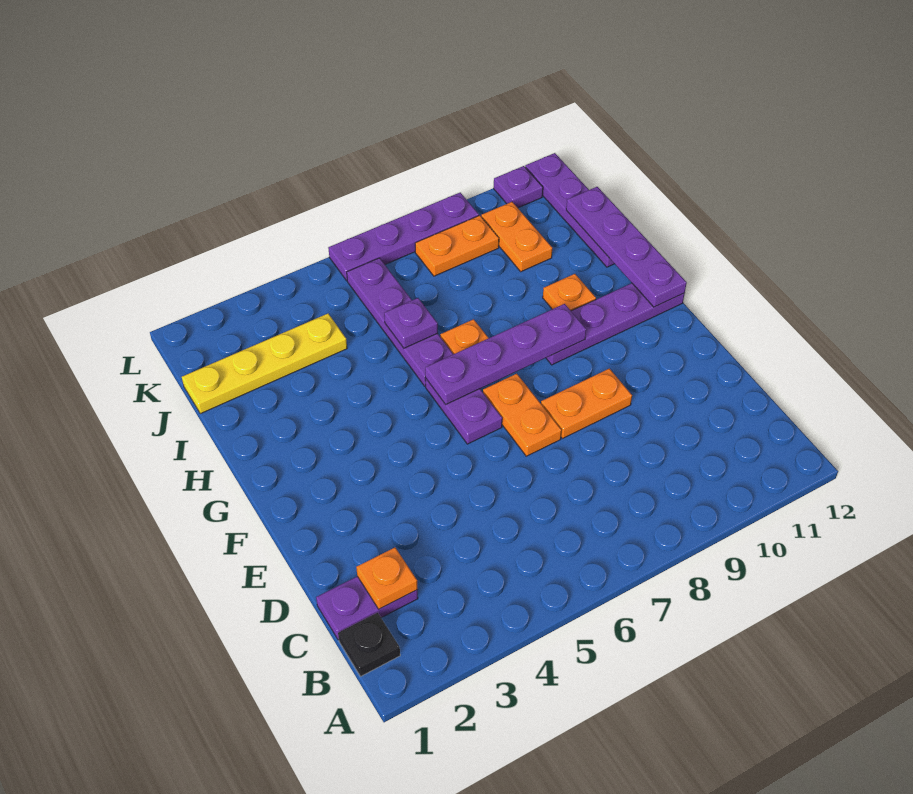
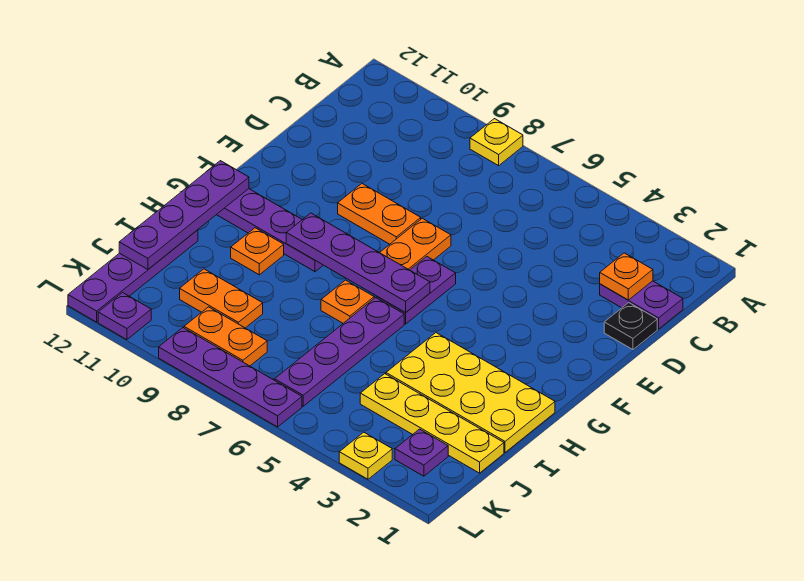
none -> yellow plate A8 level 1
black plate B1 level 1 -> black plate D1 level 1
none -> yellow plate H1:I4 level 1
purple plate I6 level 2 -> purple plate K2 level 1
orange plate J10:K10 level 1 -> orange plate J9:J10 level 1
none -> yellow plate L3 level 1

